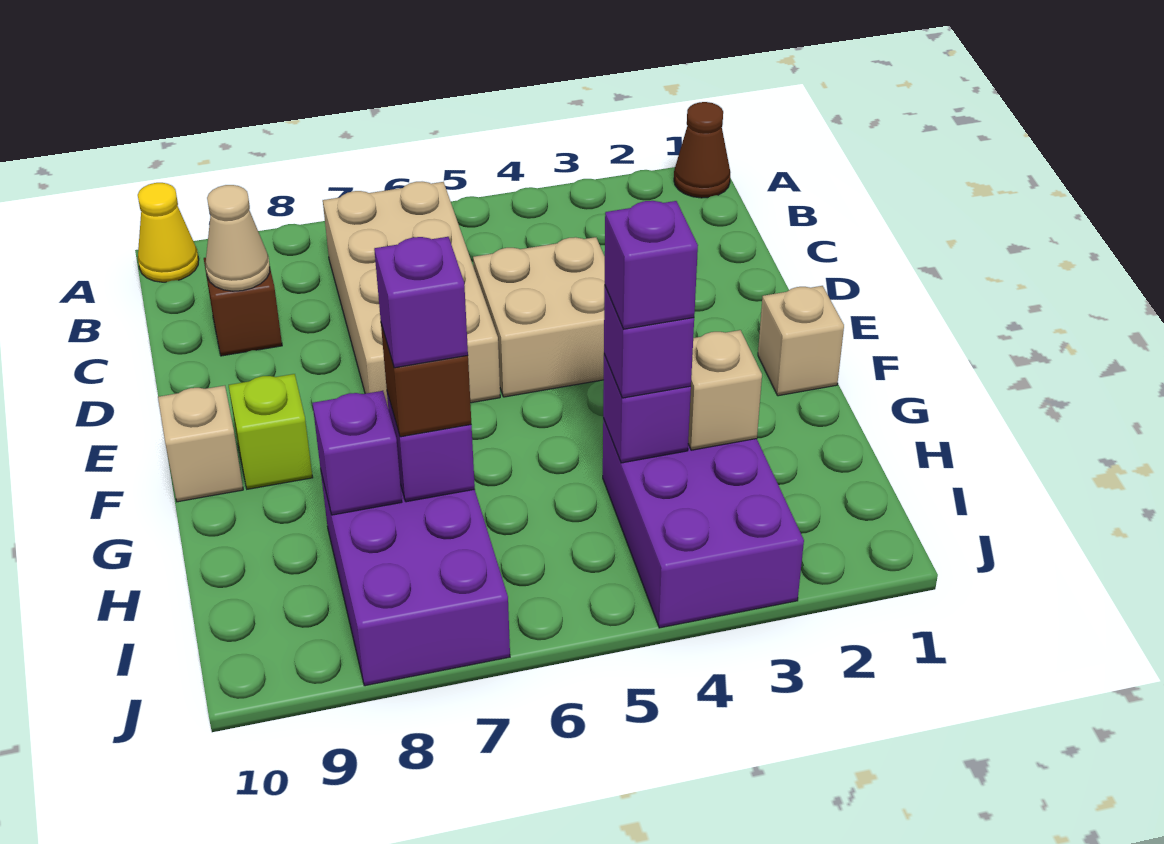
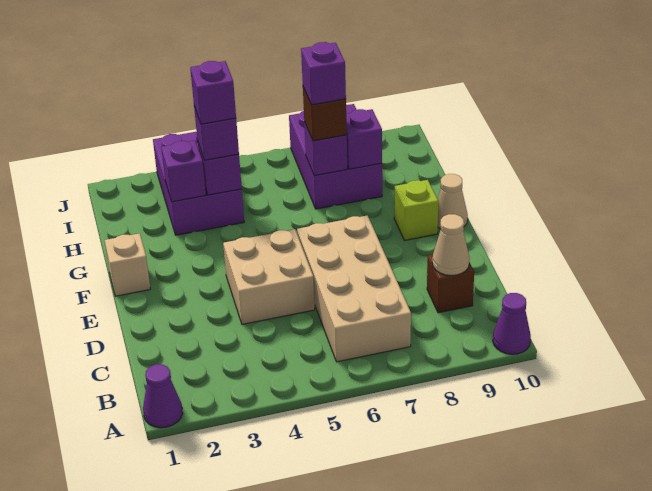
brown cone A1 level 1 -> purple cone A1 level 1
yellow cone A10 level 1 -> purple cone A10 level 1
tan brick F10 level 1 -> tan cone F10 level 1
tan brick H3 level 2 -> purple brick H3 level 2

